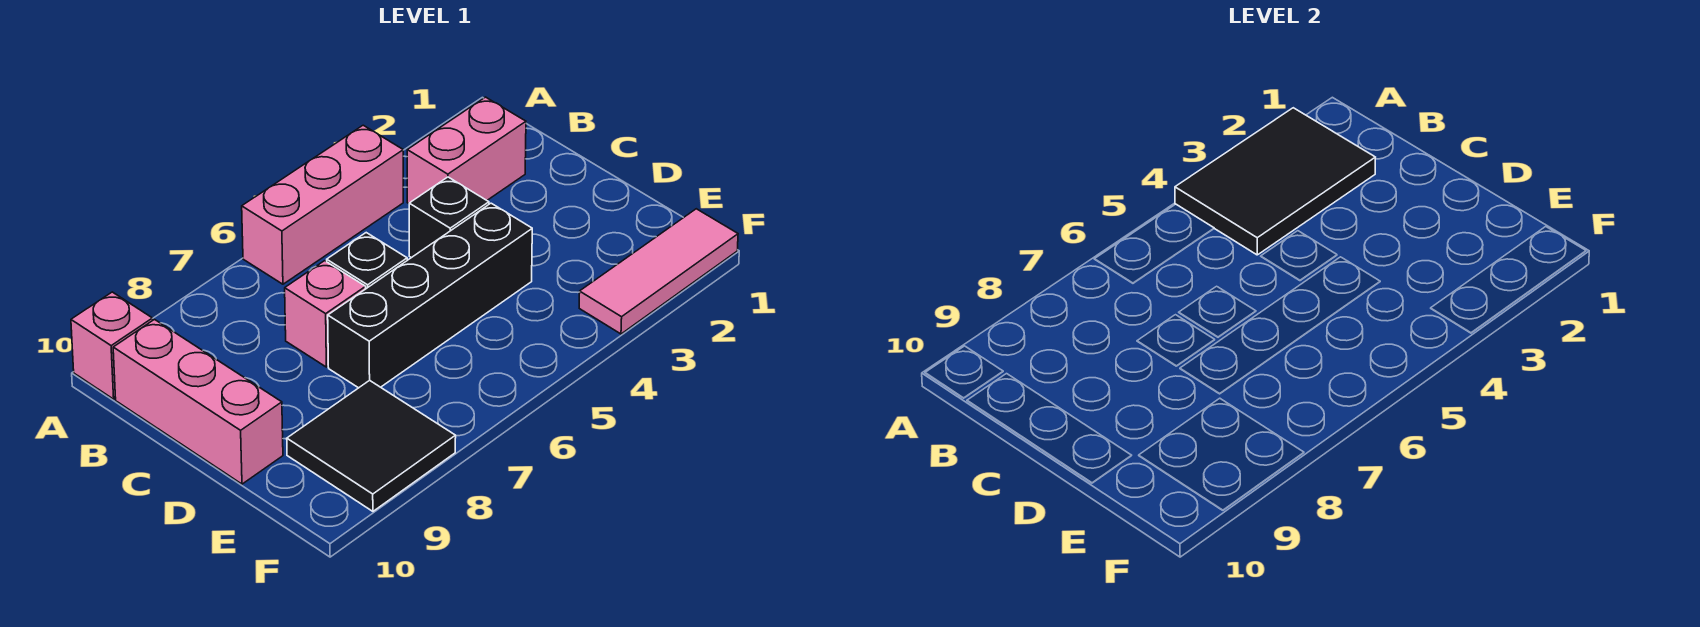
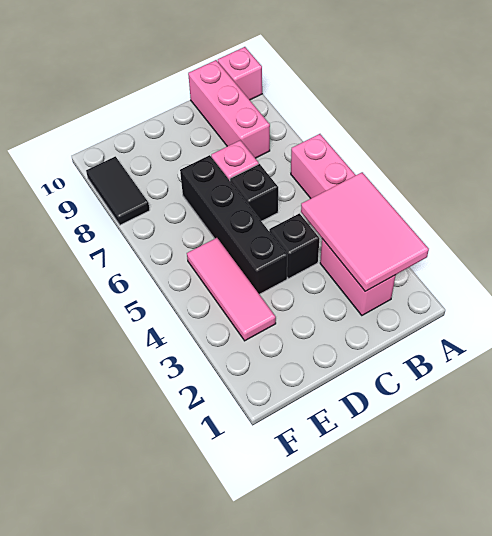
black tile A2:B4 level 2 -> pink tile A2:B4 level 2
pink brick B10:D10 level 1 -> pink brick B8:B10 level 1
black tile E8:F9 level 1 -> black tile F8:F9 level 1
pink tile F1:F3 level 1 -> pink tile E3:E5 level 1

